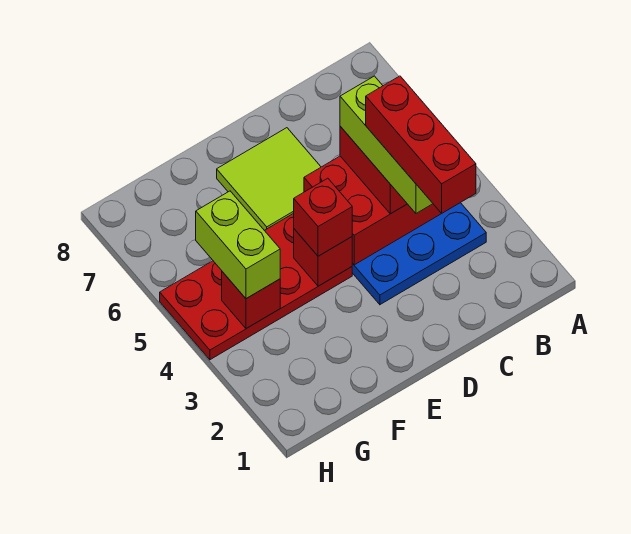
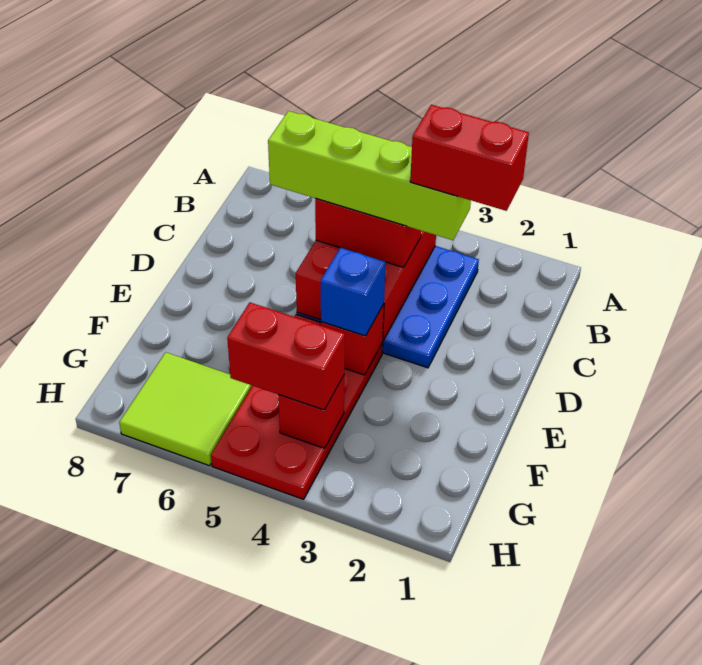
red brick C2:C4 level 5 -> red brick C2:C3 level 5
lime brick C3:C5 level 4 -> lime brick C3:C6 level 4
lime tile D6:E7 level 1 -> lime tile G6:H7 level 1
red brick E4 level 3 -> blue brick E4 level 3
lime brick G4:G5 level 3 -> red brick G4:G5 level 3

